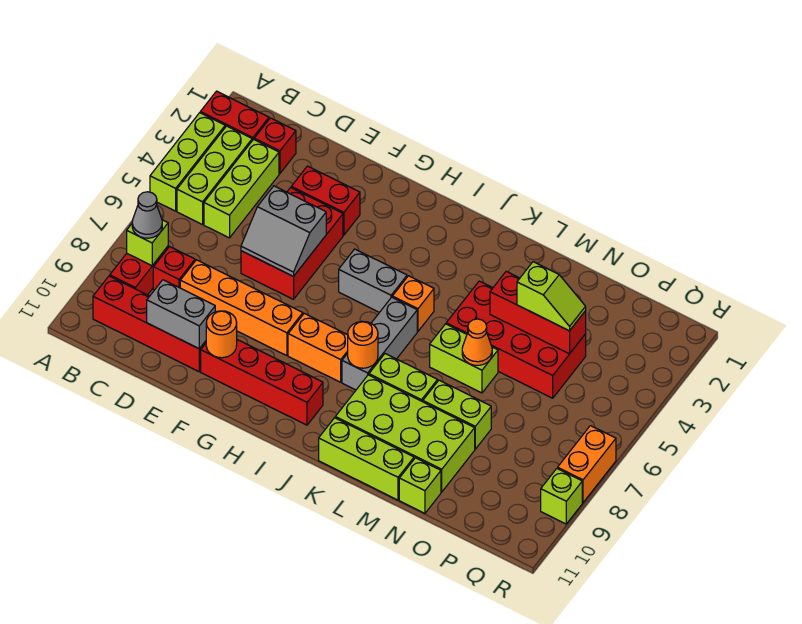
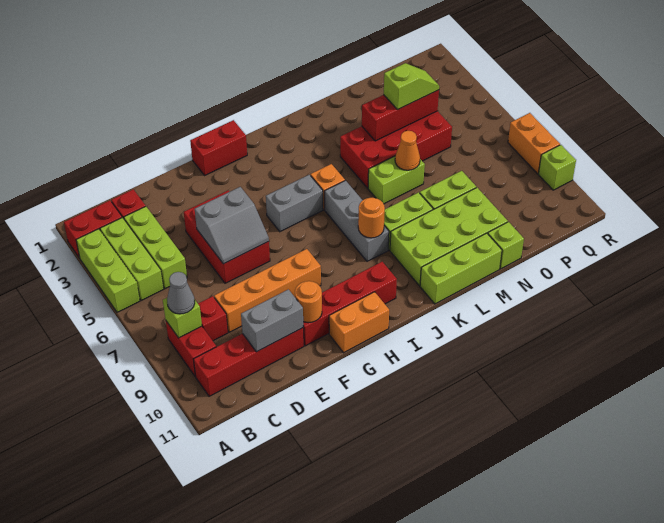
red brick E3:F3 level 1 -> red brick G1:H1 level 1
orange brick H8:I8 level 1 -> orange brick G11:H11 level 1

